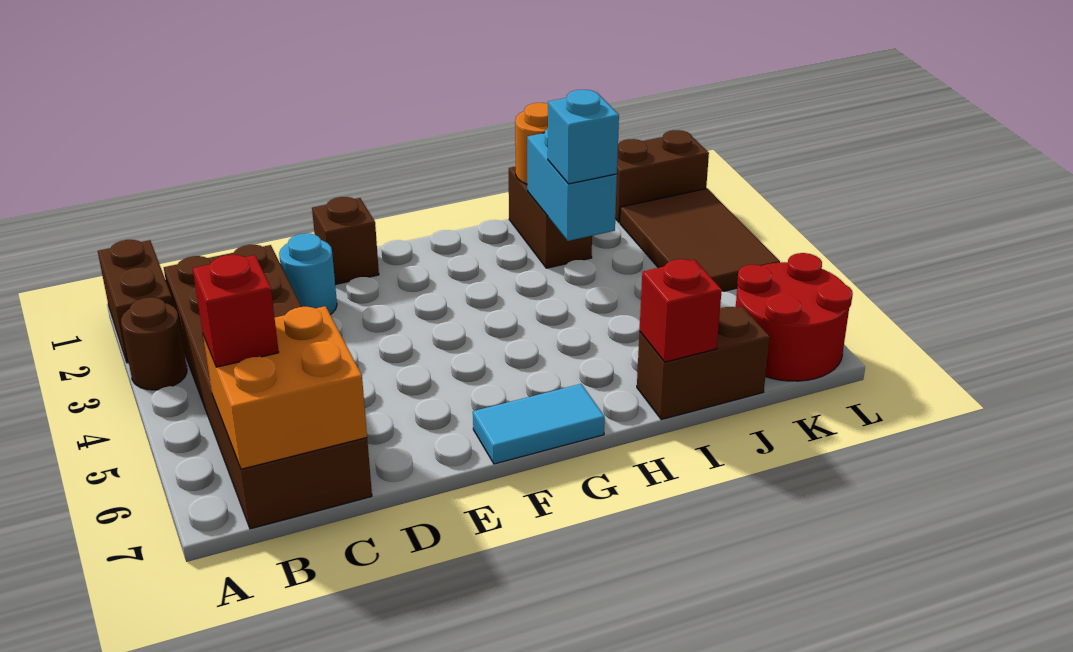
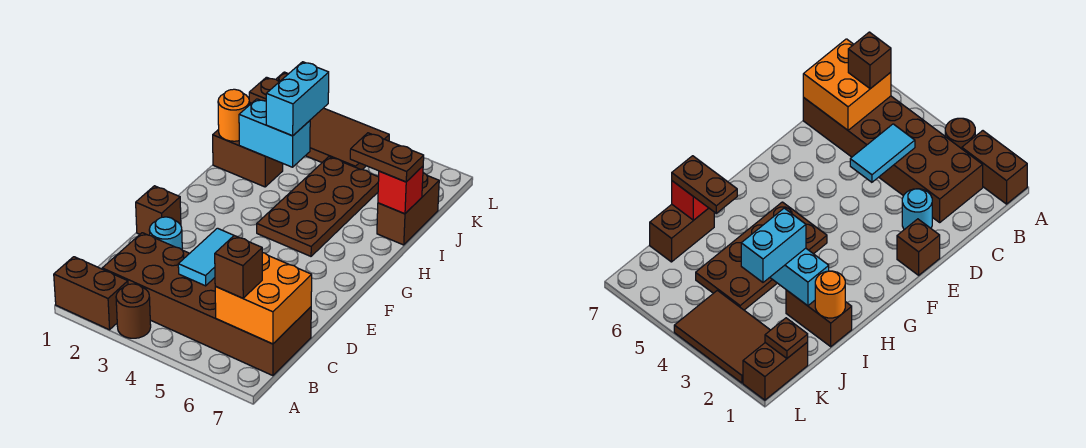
red brick B6 level 3 -> brown brick B6 level 3
cyan tile F7:G7 level 1 -> cyan tile C4:D4 level 2
none -> brown plate G4:J5 level 1
cyan brick I3 level 3 -> cyan brick I3:J3 level 3
none -> brown plate I6:I7 level 3
none -> brown plate K1 level 2
red round brick K6:L7 level 1 -> none

